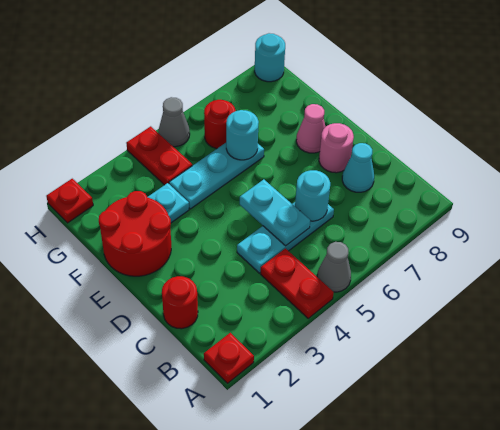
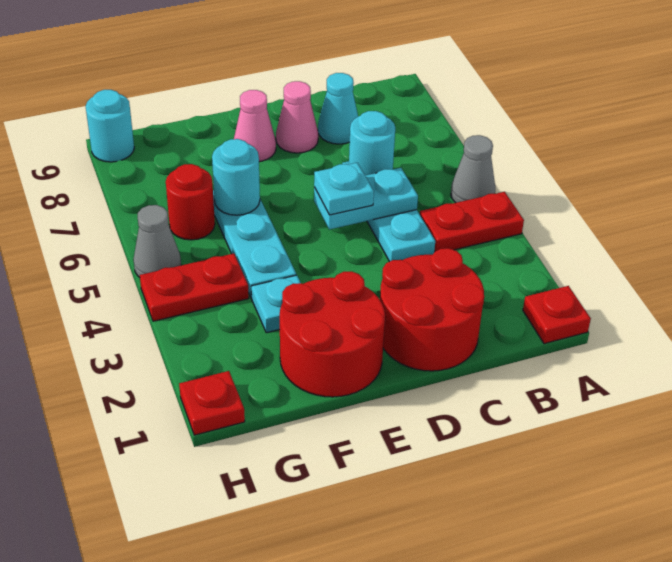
red round brick C1 level 1 -> red round brick C1:D2 level 1
none -> cyan plate D5 level 3
pink round brick D8 level 1 -> pink cone D8 level 1

